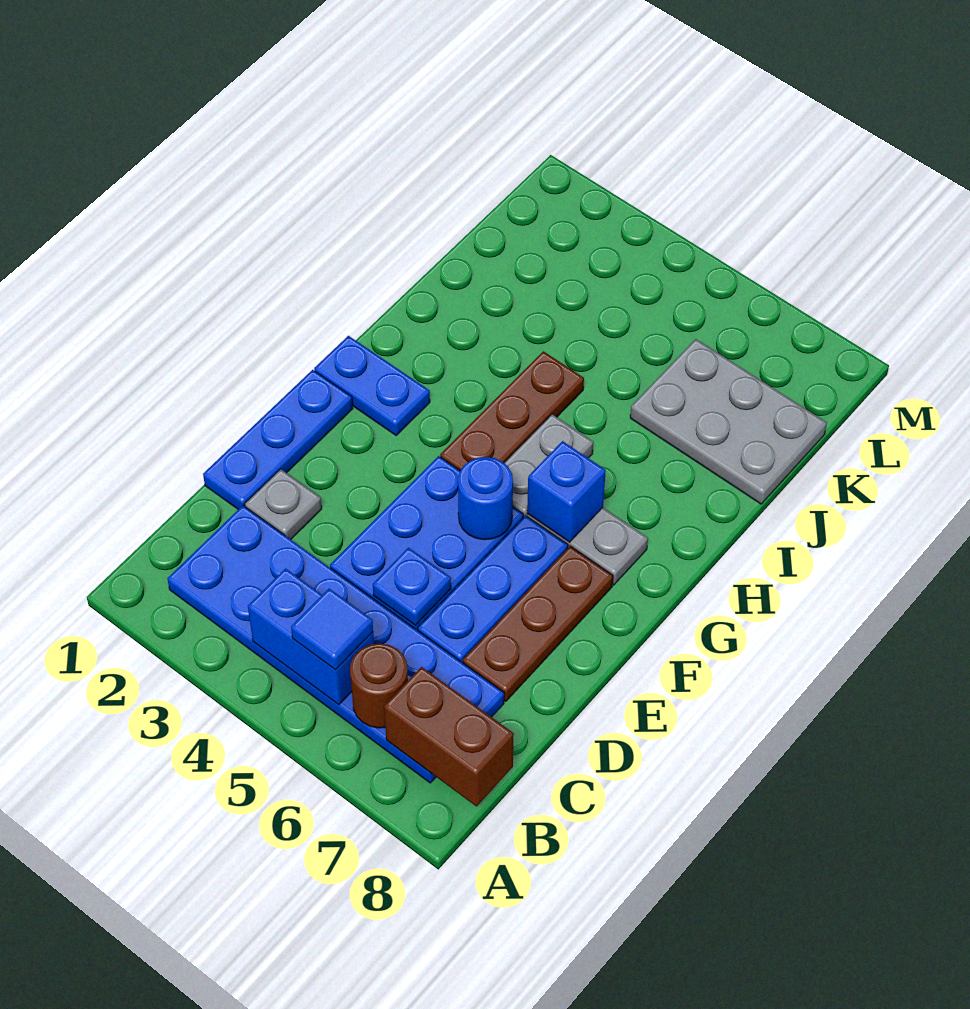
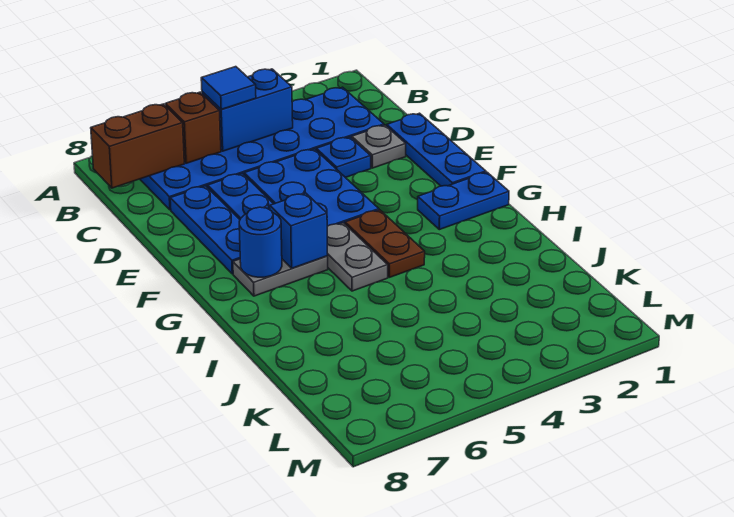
brown round brick B6 level 2 -> brown brick B6 level 2
blue plate D5 level 2 -> blue plate D3 level 1
brown plate D7:F7 level 1 -> blue plate D7:F7 level 1
blue round brick F5 level 2 -> blue round brick G7 level 2
brown plate G4:I4 level 1 -> brown plate G4:H4 level 1
grey plate J6:K8 level 1 -> none

